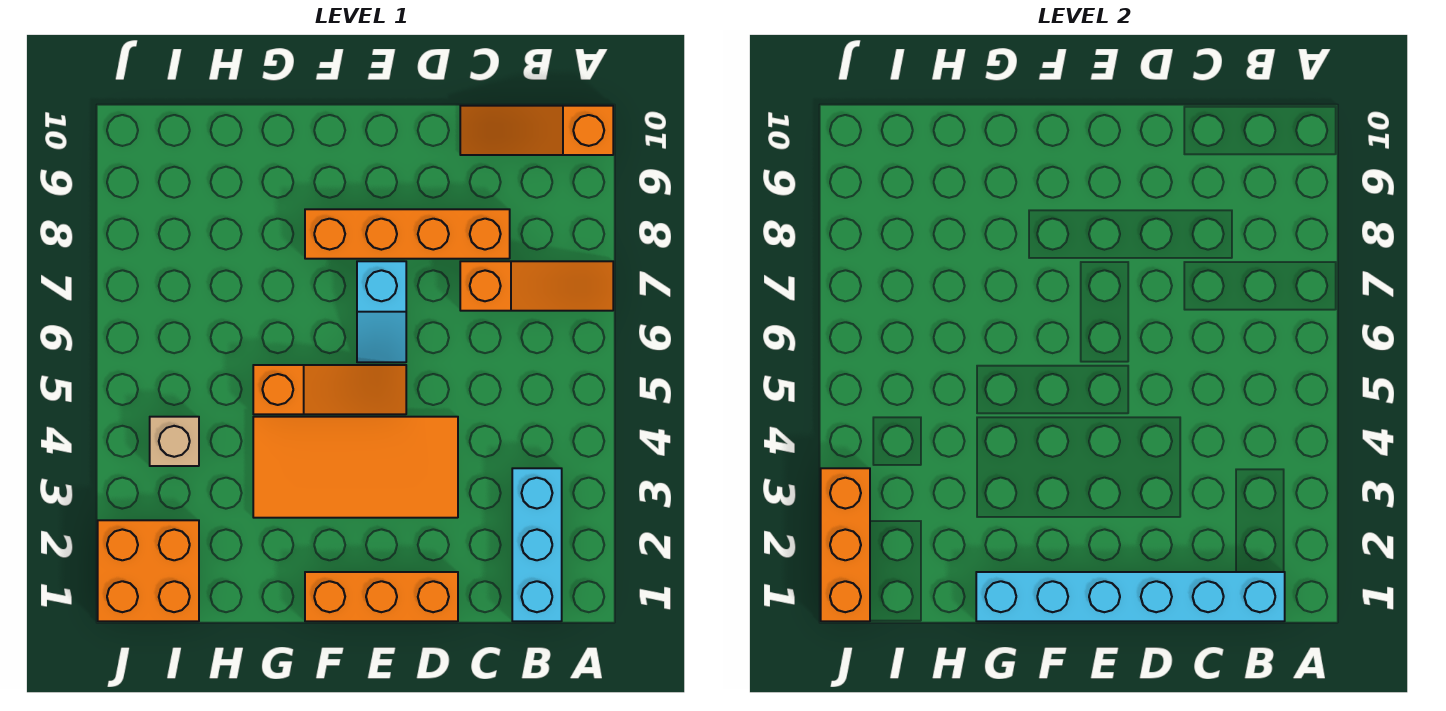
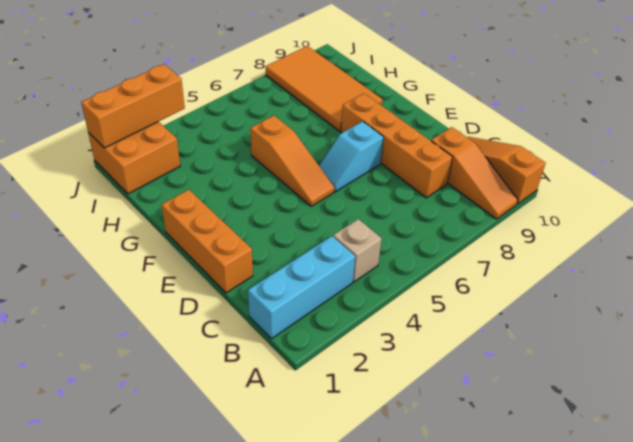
orange slope A7:C7 level 1 top C -> orange slope A9:C9 level 1 top C
cyan brick B1:G1 level 2 -> none
orange tile D3:G4 level 1 -> orange tile G8:J9 level 1
tan brick I4 level 1 -> tan brick B4 level 1

